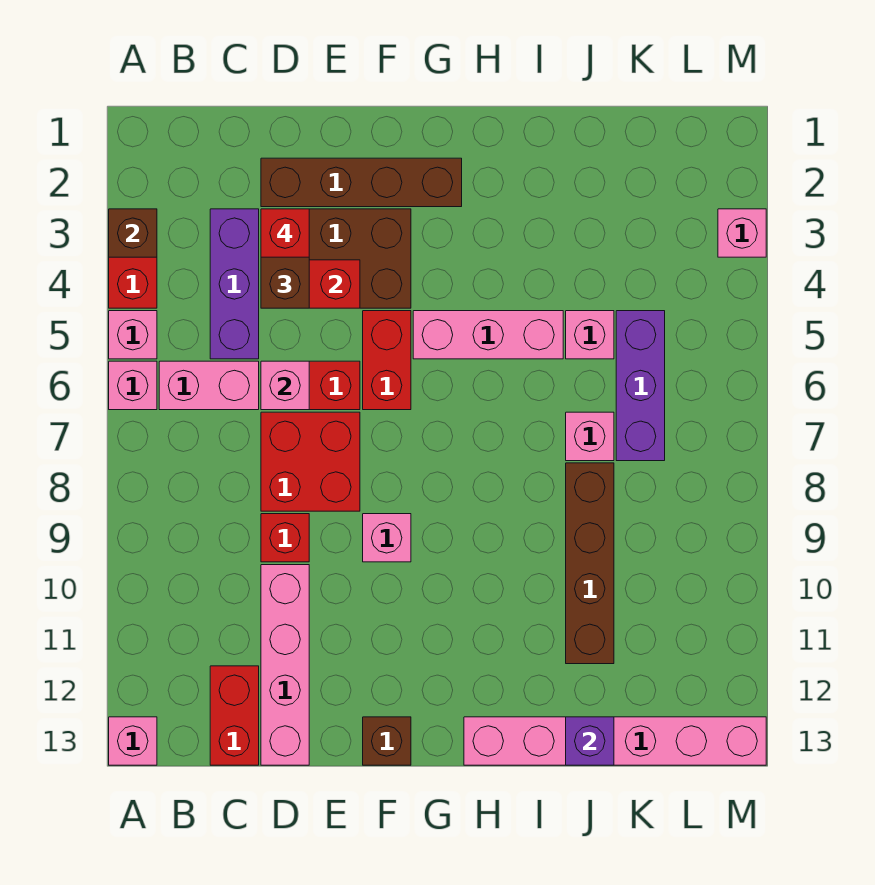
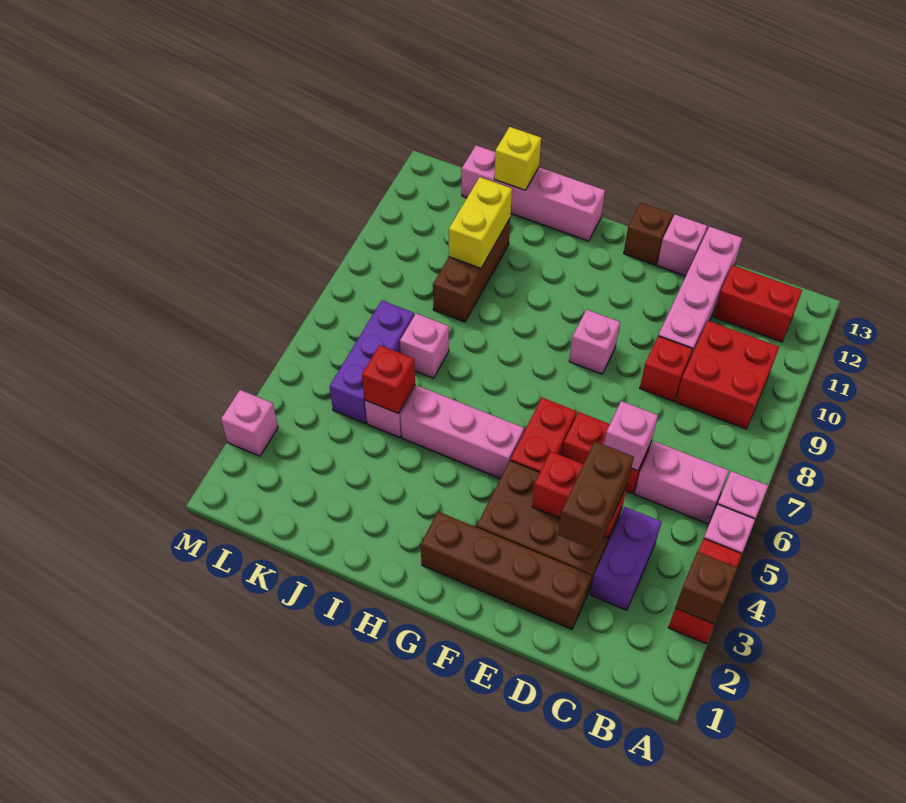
pink brick A13 level 1 -> pink brick E13 level 1
purple brick C3:C5 level 1 -> purple brick C3:C4 level 1
red brick C12:C13 level 1 -> red brick B12:C12 level 1
red brick D3 level 4 -> red brick J5 level 2
red brick D7:E8 level 1 -> red brick B9:C10 level 1
pink brick H13:M13 level 1 -> pink brick H13:K13 level 1
brown brick J8:J11 level 1 -> brown brick J9:J11 level 1
none -> yellow brick J10:J11 level 2
purple brick J13 level 2 -> yellow brick J13 level 2

